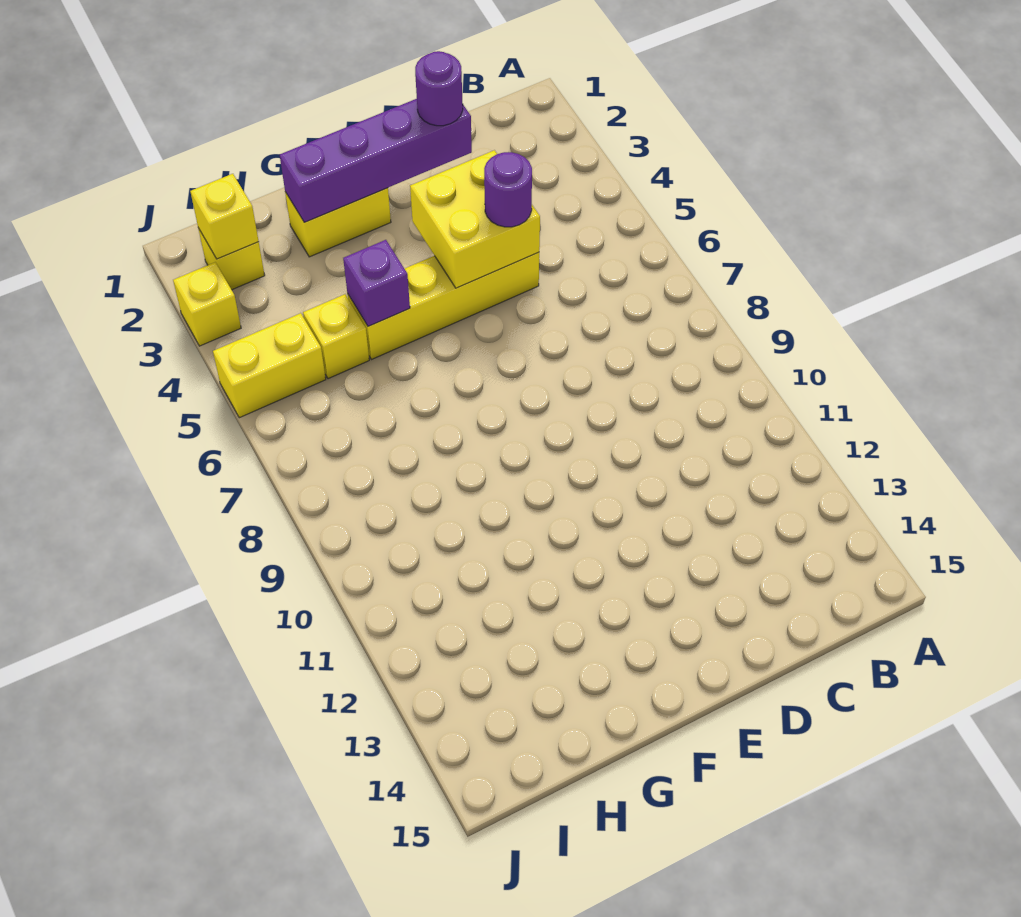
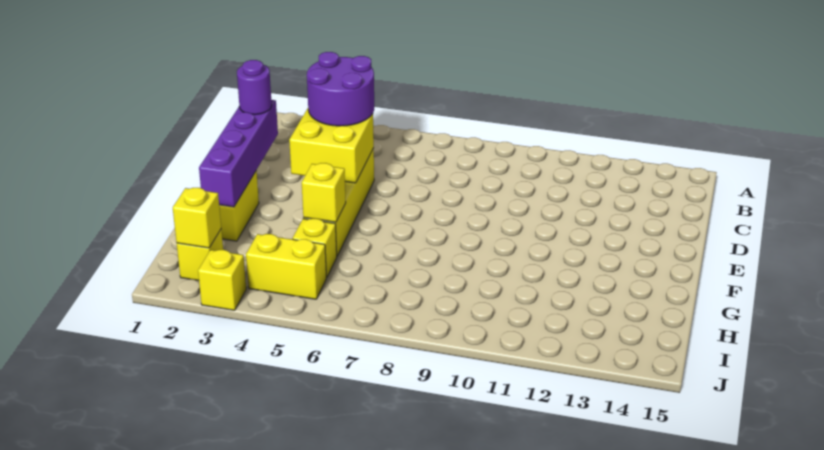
purple round brick D5 level 3 -> purple round brick C4:D5 level 3
purple brick G5 level 2 -> yellow brick G5 level 2
yellow brick I5:J5 level 1 -> yellow brick I4:I5 level 1

